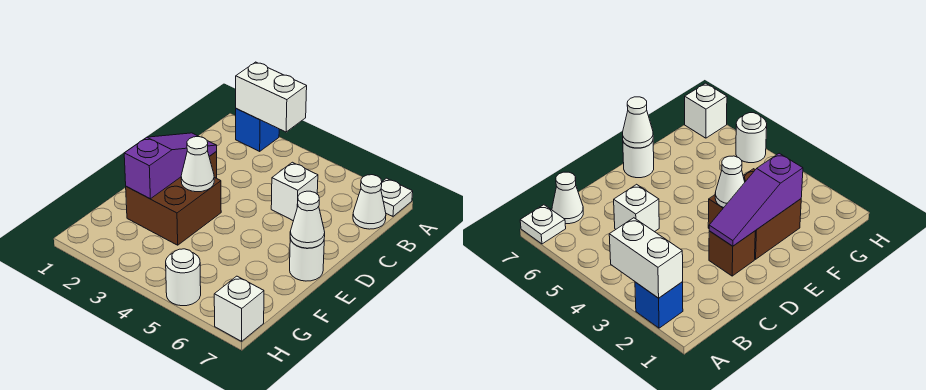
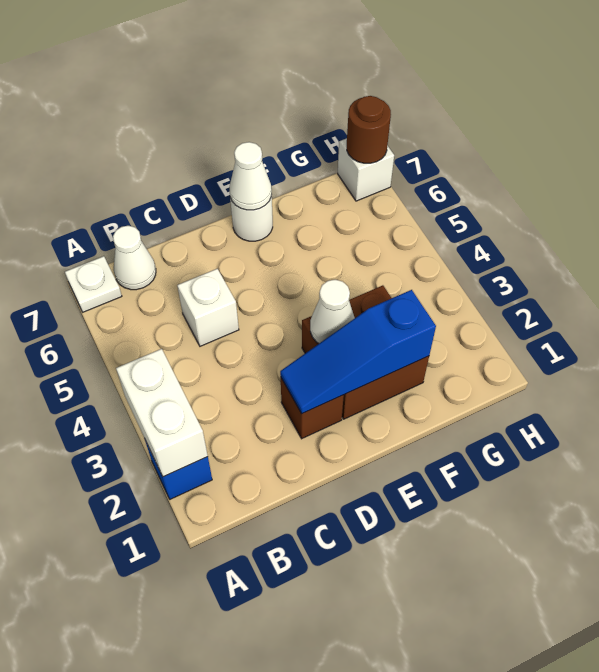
purple slope D2:F2 level 2 top F -> blue slope D2:F2 level 2 top F
white round brick H5 level 1 -> none
none -> brown round brick H7 level 2

